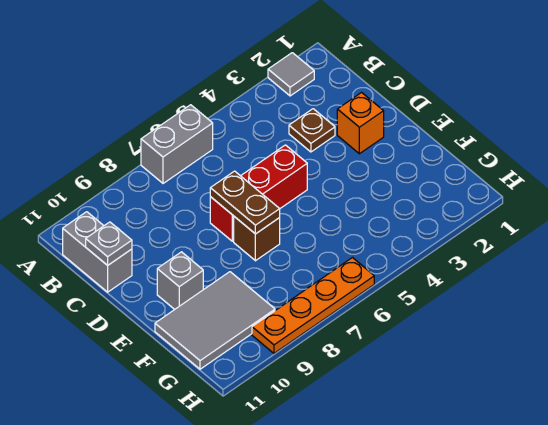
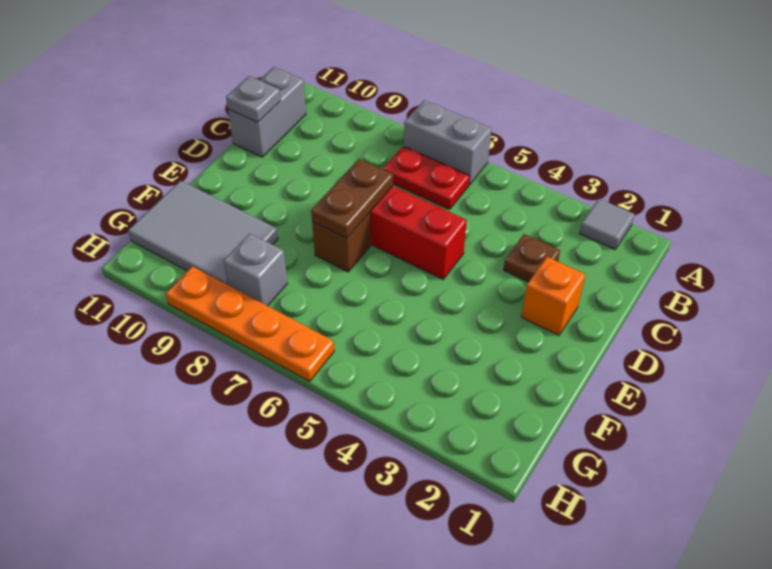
none -> red plate B6:B7 level 1
grey brick E10 level 1 -> grey brick G8 level 1

